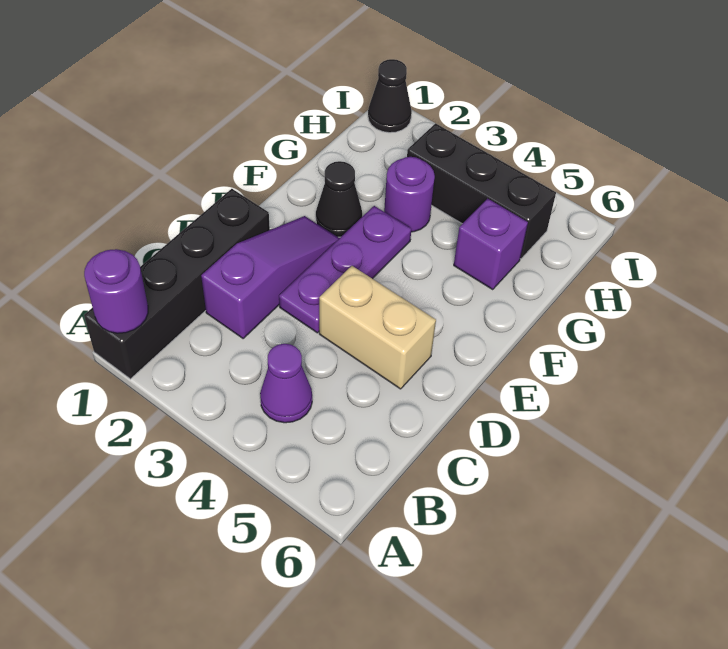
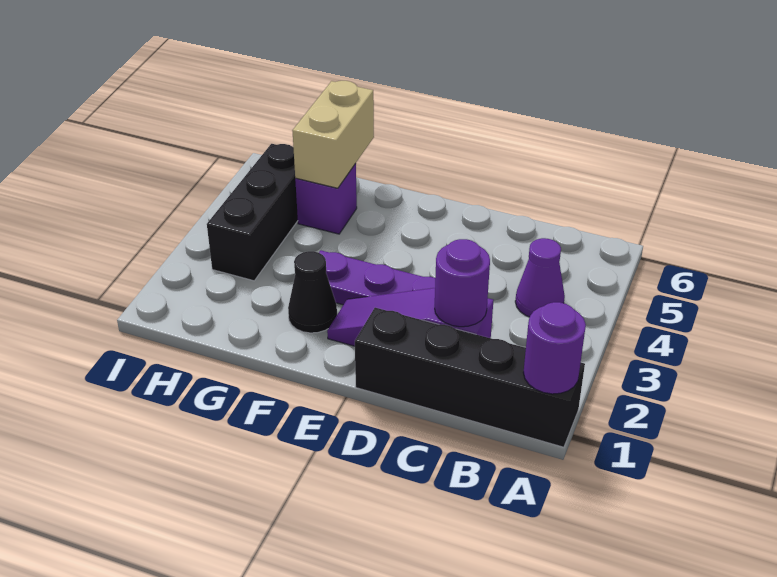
tan brick D4:D5 level 1 -> tan brick G5:G6 level 2
purple round brick G3 level 1 -> purple round brick C2 level 2
black cone I1 level 1 -> none

